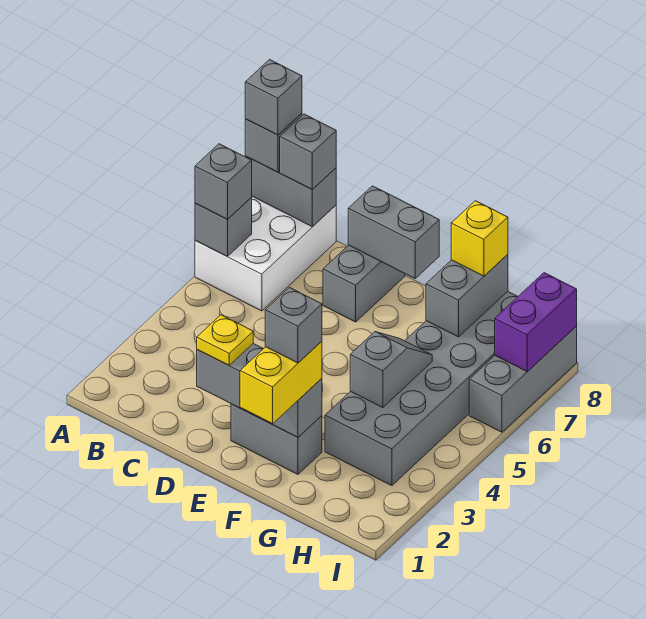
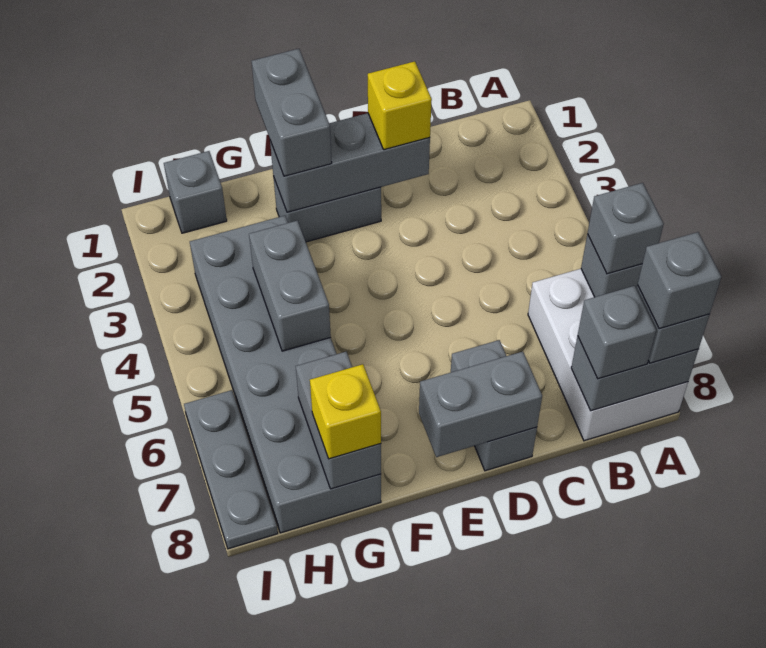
yellow plate D2 level 3 -> yellow brick D2 level 3
yellow brick F1:F2 level 3 -> grey brick F1:F2 level 3
grey brick F2 level 4 -> grey brick H1 level 1
grey slope G4:G5 level 2 top 4 -> grey brick G4:G5 level 2
grey brick I6:I8 level 1 -> grey plate I6:I8 level 1
purple brick I7:I8 level 2 -> none

